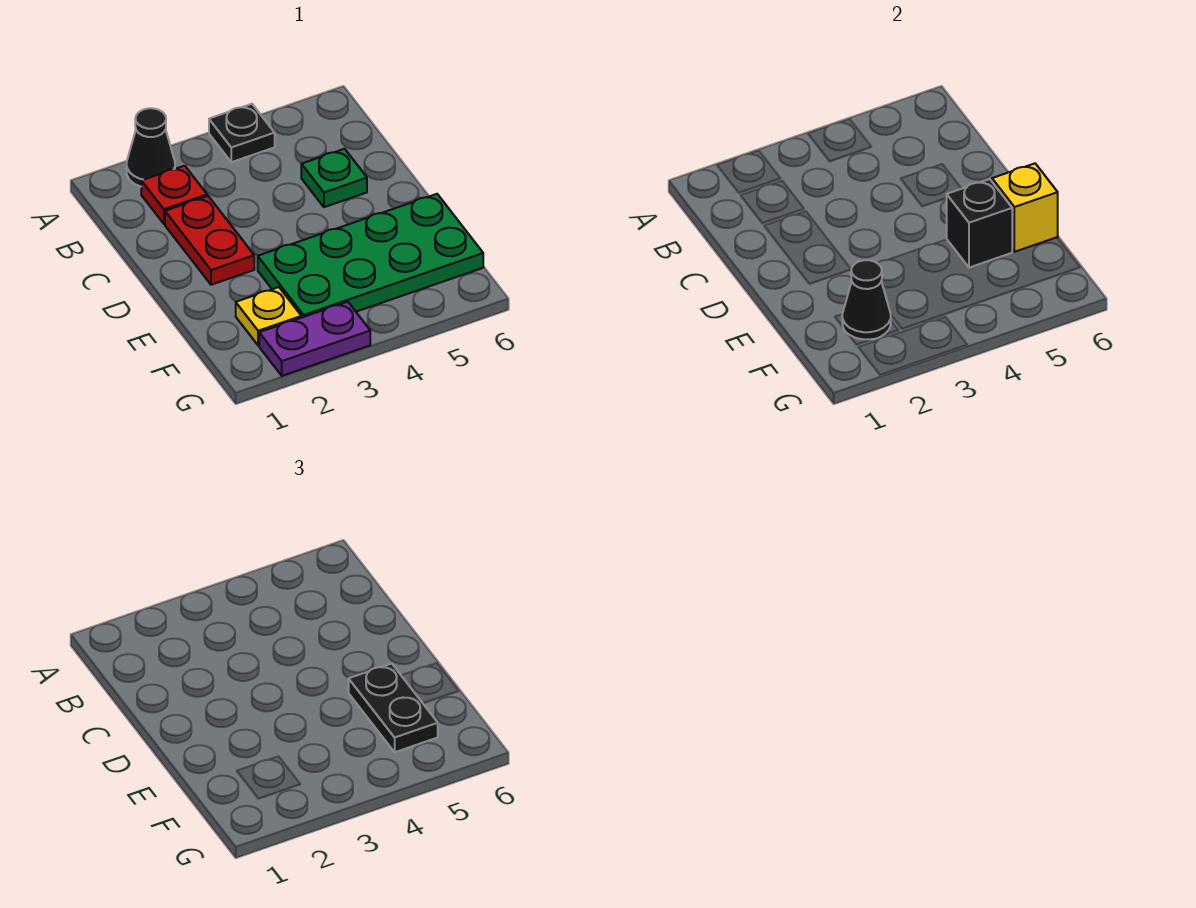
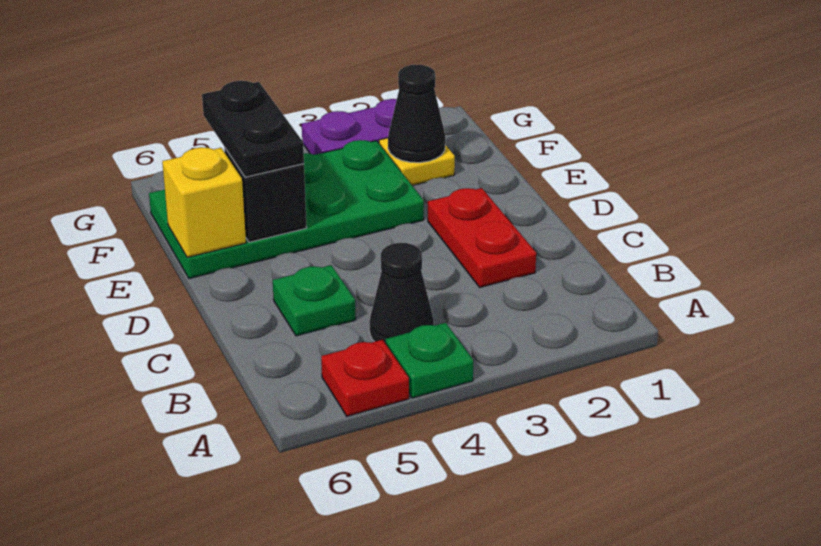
black cone A2 level 1 -> black cone B4 level 1
black plate A4 level 1 -> green plate A4 level 1
red plate B2 level 1 -> red plate A5 level 1

